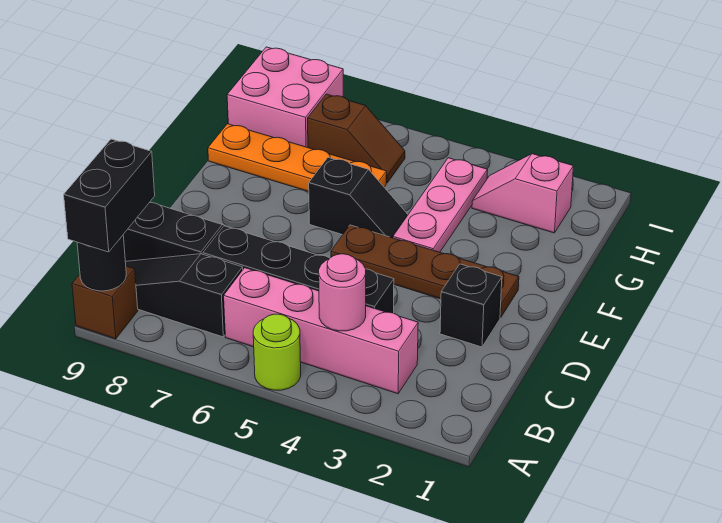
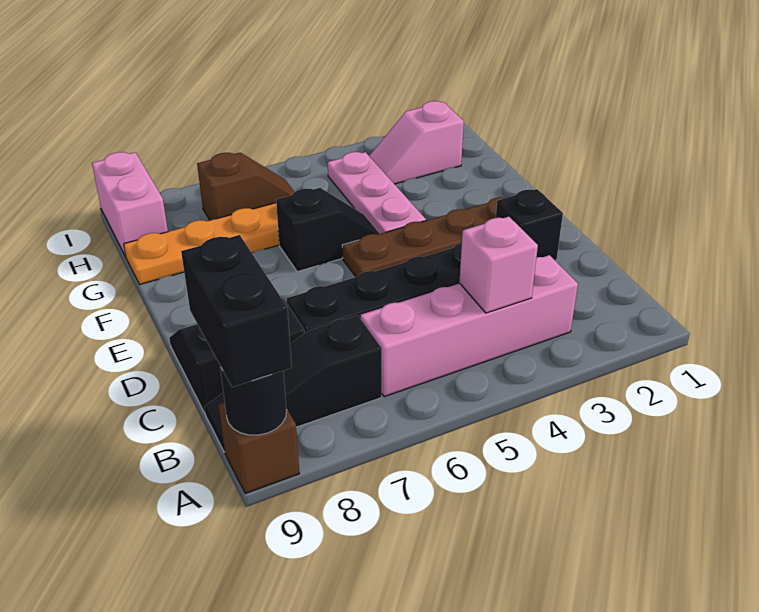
lime round brick A5 level 1 -> none
pink round brick B4 level 2 -> pink brick B4 level 2
pink brick H8:I9 level 1 -> pink brick H9:I9 level 1

